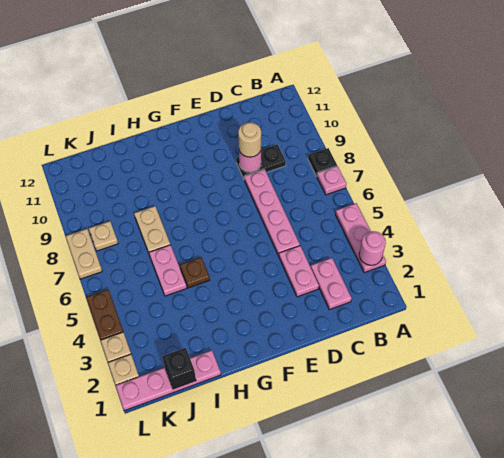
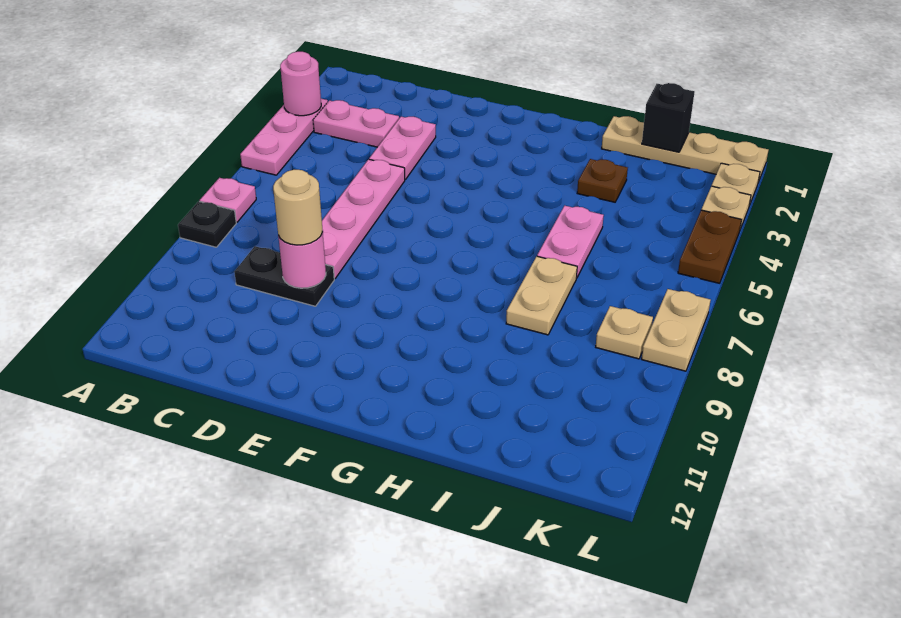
pink plate C2:C3 level 1 -> pink plate B3:C3 level 1
brown plate H5 level 1 -> brown plate I3 level 1
pink plate I1:L1 level 1 -> tan plate I1:L1 level 1

